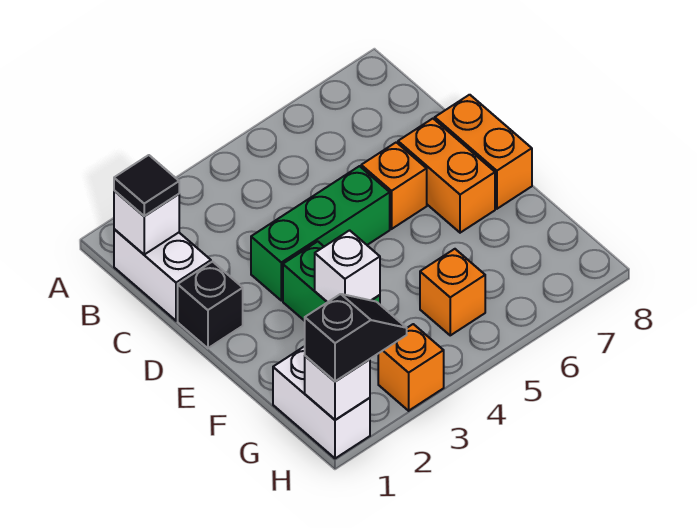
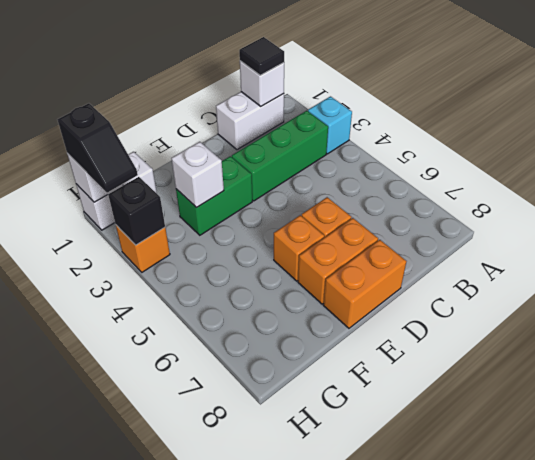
none -> cyan brick A3 level 1
black brick D1 level 1 -> black brick H3 level 2
green brick D3:D5 level 1 -> green brick B3:D3 level 1
orange brick G5 level 1 -> orange brick E6 level 1

